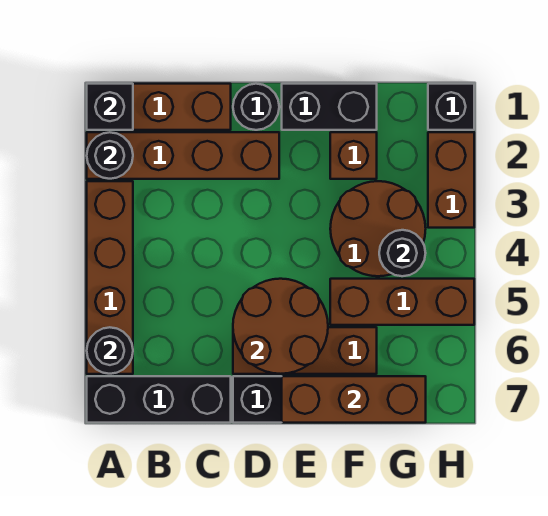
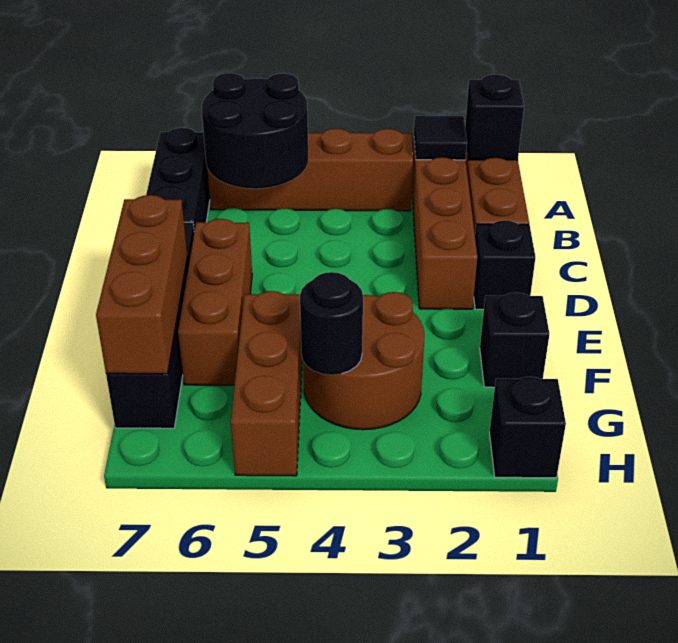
black round brick A2 level 2 -> black tile A2 level 2
black round brick A6 level 2 -> black round brick A5:B6 level 2
black round brick D1 level 1 -> black brick D1 level 1
brown round brick D5:E6 level 2 -> none
black brick E1:F1 level 1 -> black brick F1 level 1
brown brick F2 level 1 -> none
brown brick H2:H3 level 1 -> none

